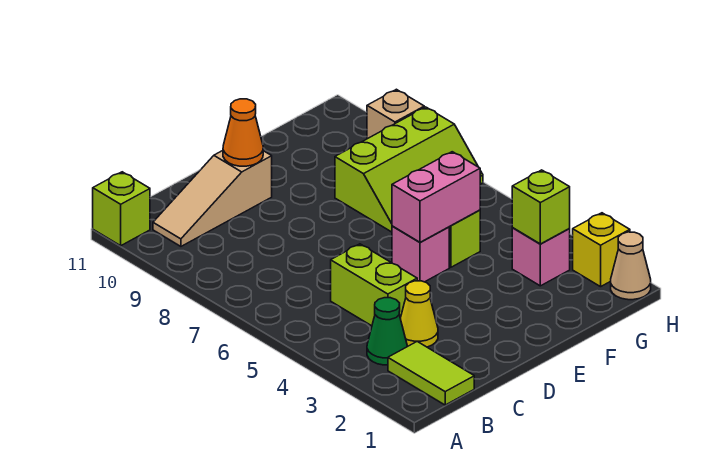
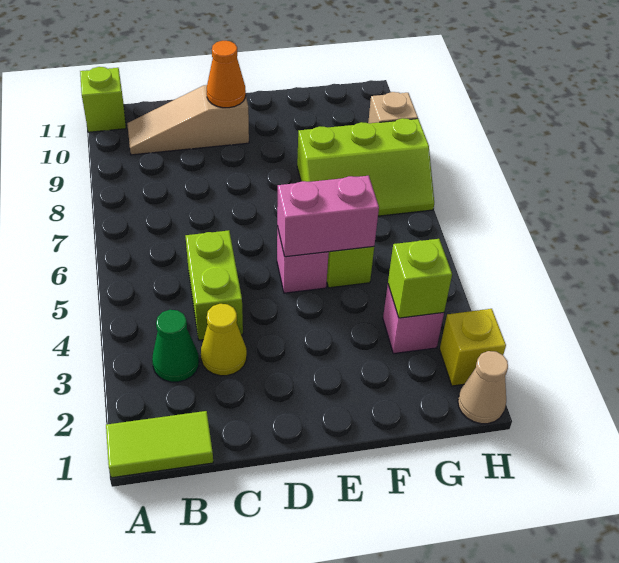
lime tile B1:B2 level 1 -> lime tile A1:B1 level 1

